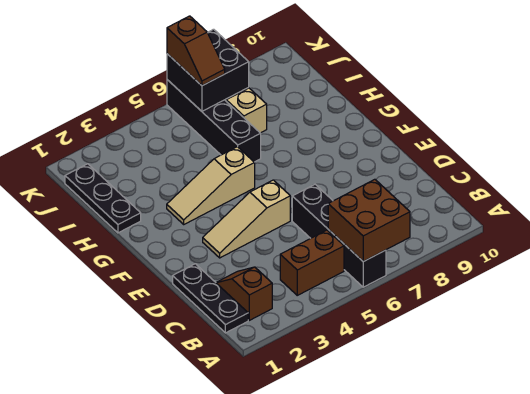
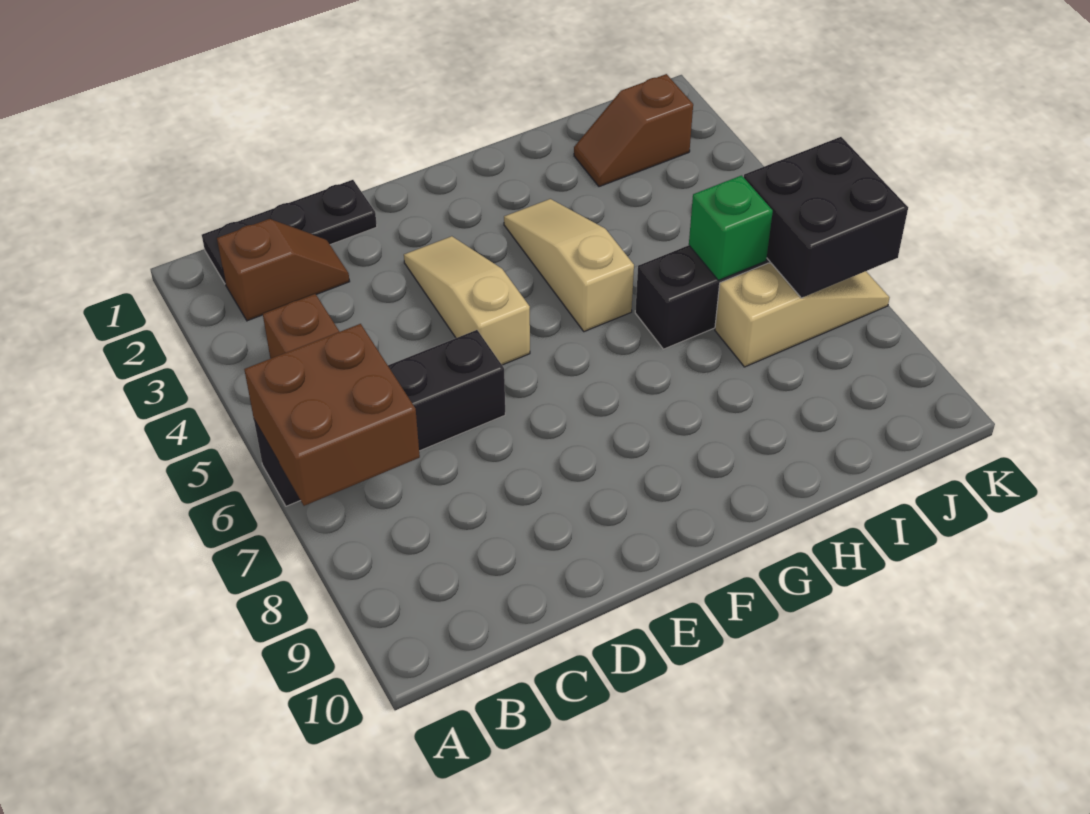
black plate H1:J1 level 1 -> none
none -> green brick I6 level 2
brown slope J6:K6 level 3 top K -> brown slope I2:J2 level 1 top J

